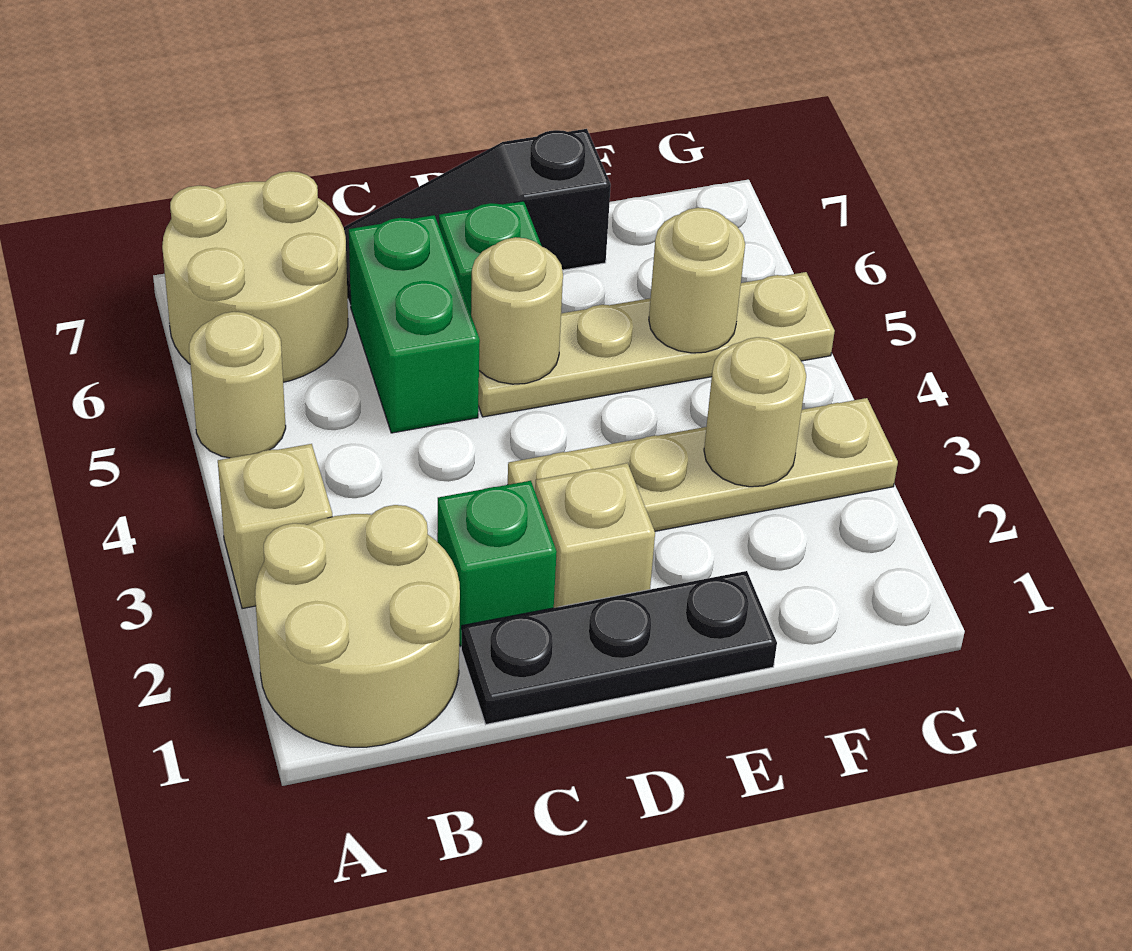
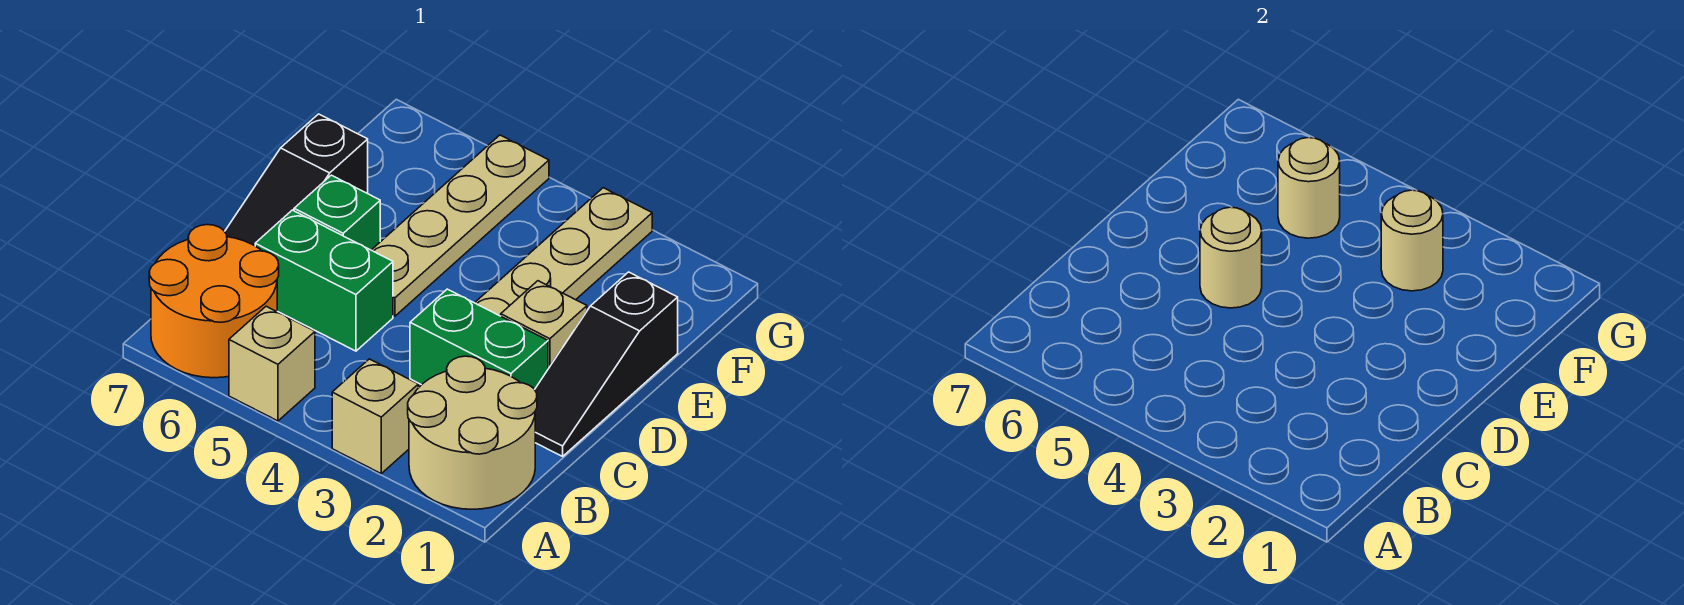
tan round brick A5 level 1 -> tan brick A5 level 1
tan round brick A6:B7 level 1 -> orange round brick A6:B7 level 1
black plate C1:E1 level 1 -> black slope C1:E1 level 1 top E
green brick C2 level 1 -> green brick C2:C3 level 1

